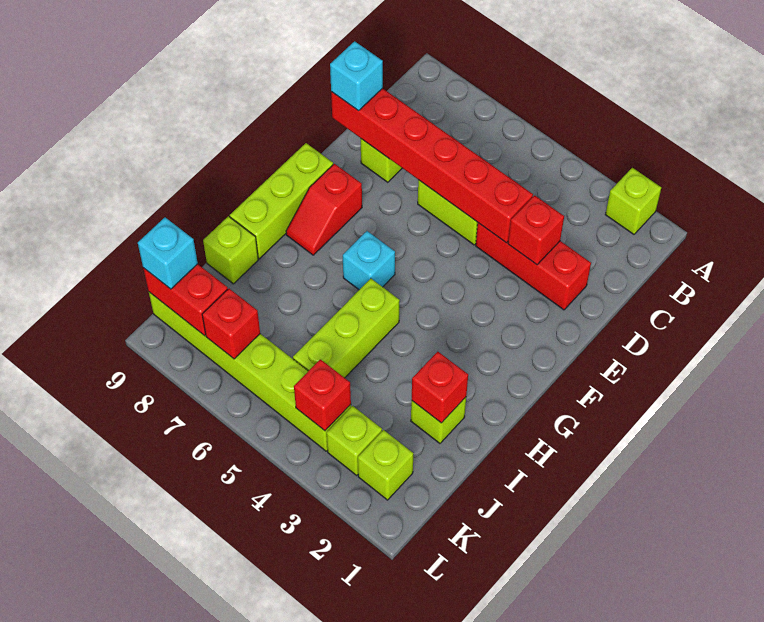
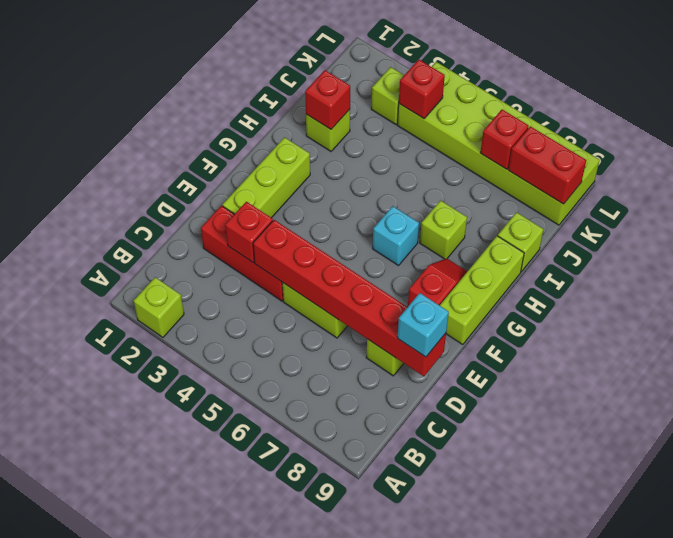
lime brick H5:J5 level 1 -> lime brick E2:G2 level 1
lime brick K2 level 1 -> lime brick H7 level 1
lime brick K4:K9 level 1 -> lime brick K4:L9 level 1
cyan brick K9 level 3 -> none

